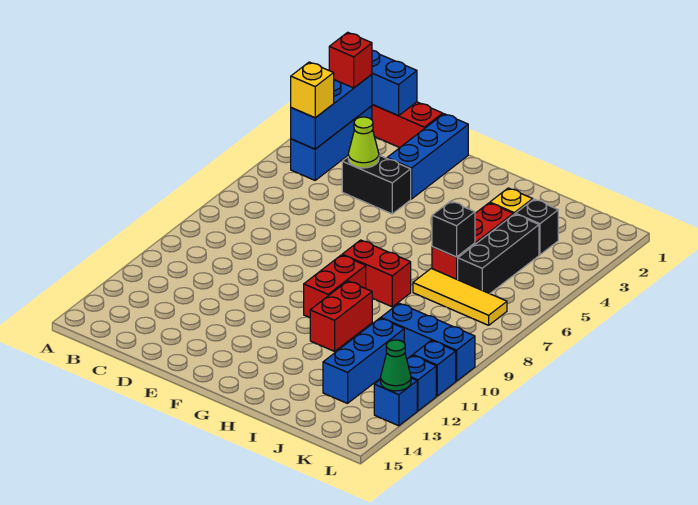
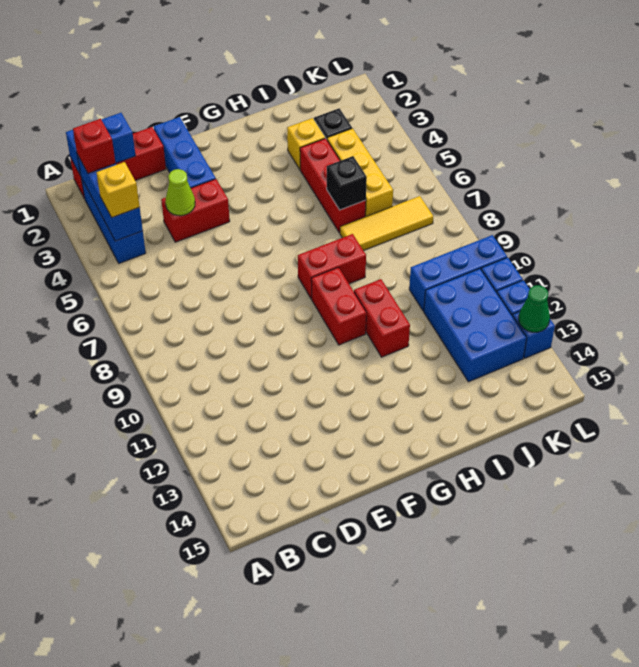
black brick D4:E4 level 1 -> red brick D4:E4 level 1
black brick J4:J6 level 1 -> yellow brick J4:J6 level 1
blue brick J11:J13 level 1 -> blue brick J11:K13 level 1

